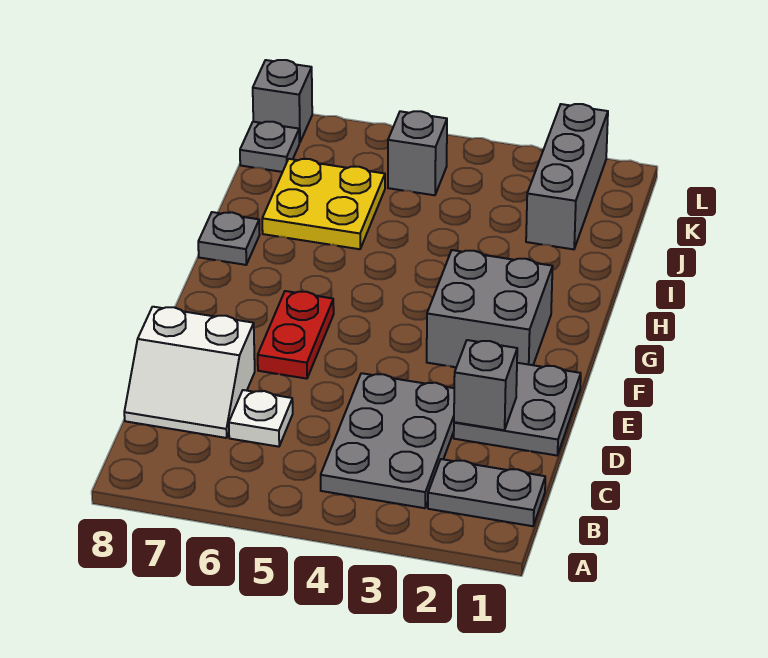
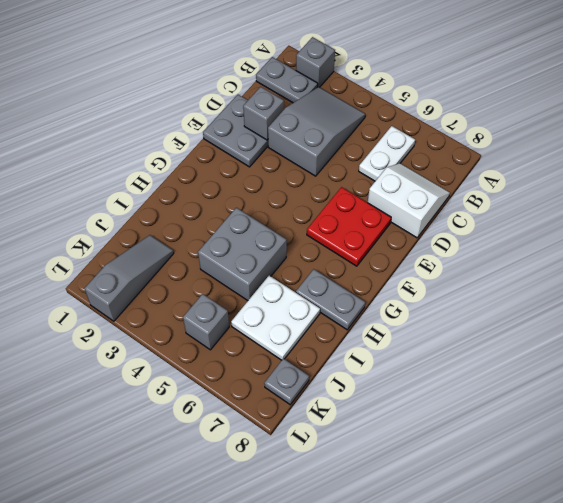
grey plate B3:D4 level 1 -> grey slope B3:D4 level 1 top D
white plate C6 level 1 -> white plate B6:C6 level 1
red plate E6:F6 level 1 -> red plate E6:F7 level 1
grey brick F2:G3 level 1 -> grey brick H4:I5 level 1
grey plate H8 level 1 -> grey plate H7:H8 level 1
yellow plate I6:J7 level 1 -> white plate I6:J7 level 1
grey brick J2:L2 level 1 -> grey slope J2:L2 level 1 top L
grey brick L8 level 1 -> grey brick A2 level 1

